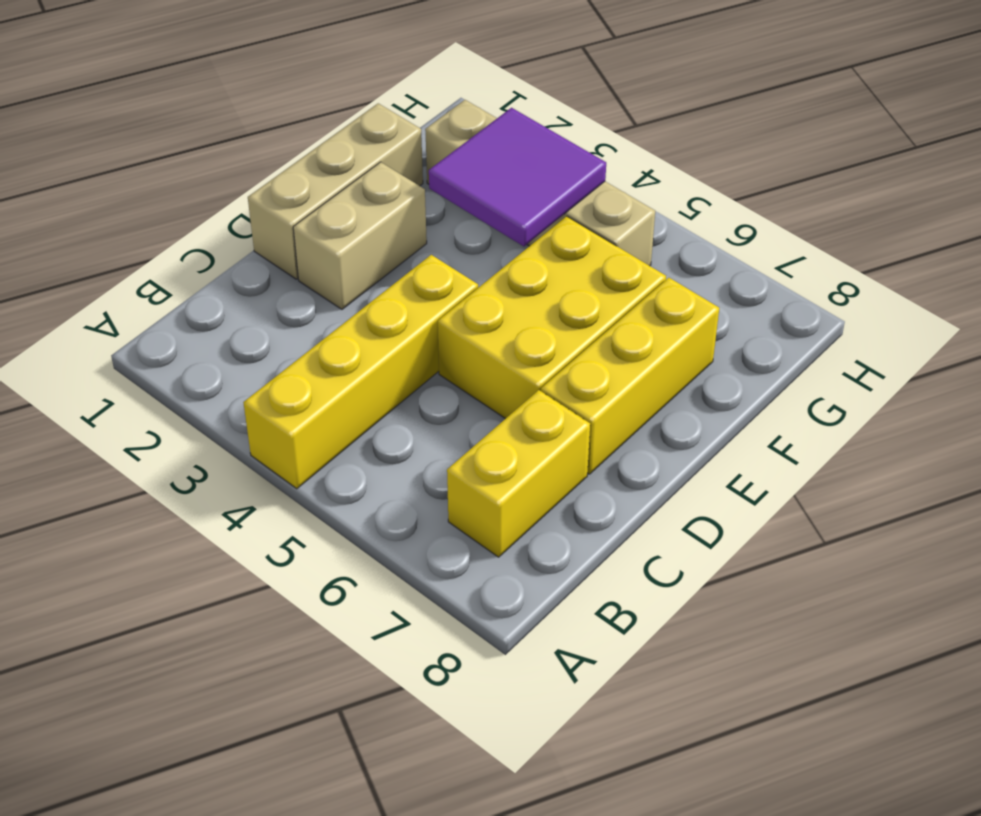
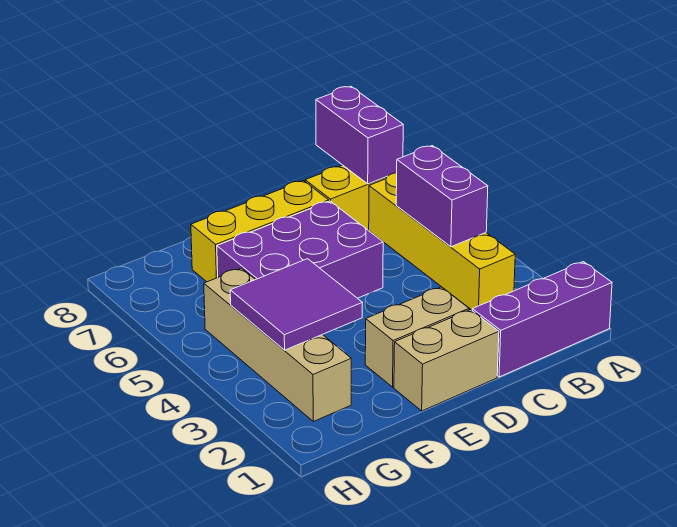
none -> purple brick A1:C1 level 1
yellow brick A4:D4 level 1 -> yellow brick B3:B6 level 1
none -> purple brick B4:B5 level 2
none -> purple brick B7:B8 level 2
tan brick D1:F1 level 1 -> tan brick D1:E1 level 1
yellow brick D5:F6 level 1 -> purple brick D5:F6 level 1

